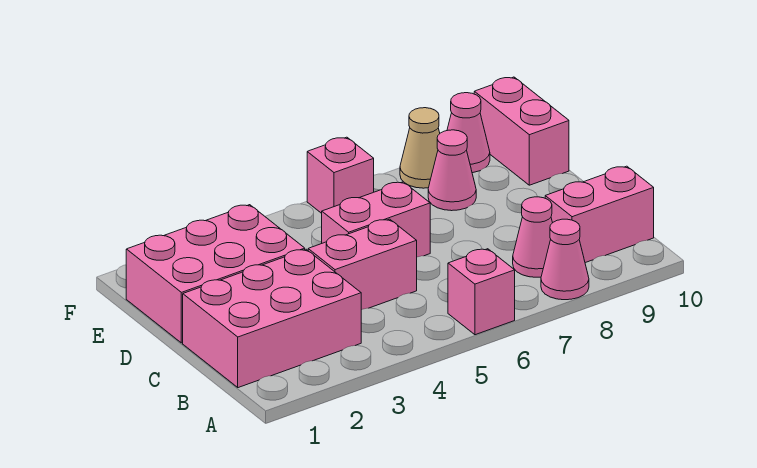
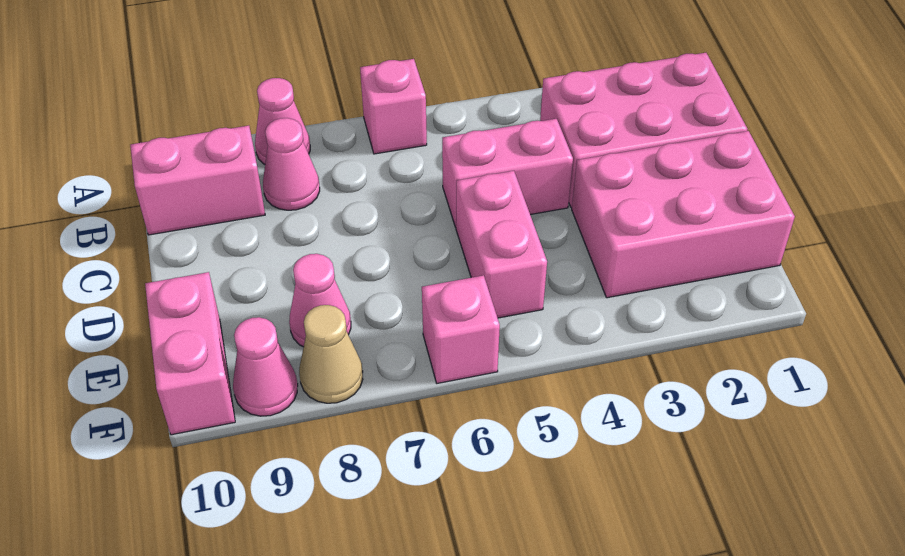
pink brick D5:D6 level 1 -> pink brick D5:E5 level 1

